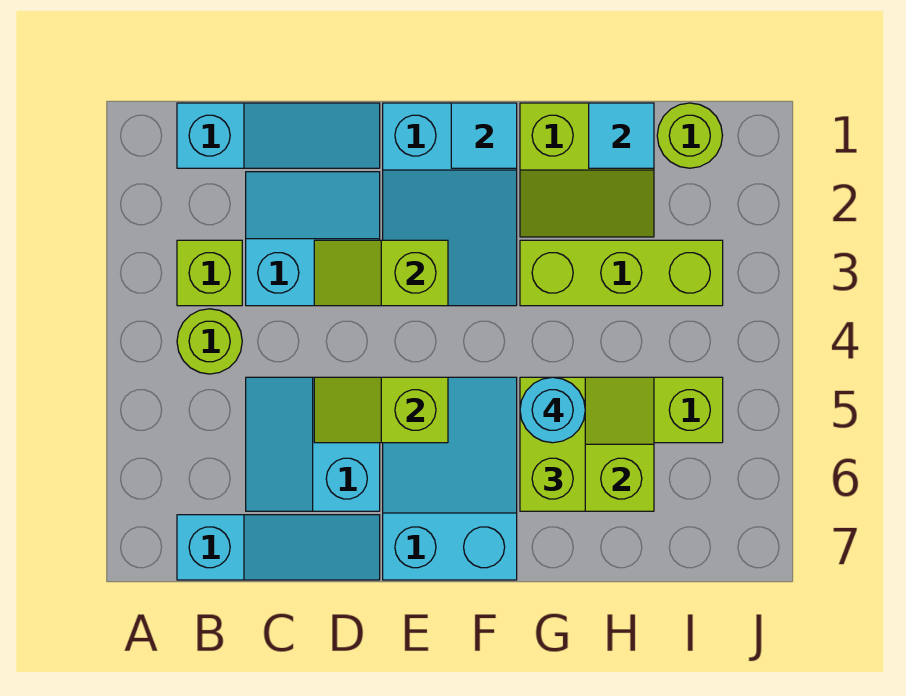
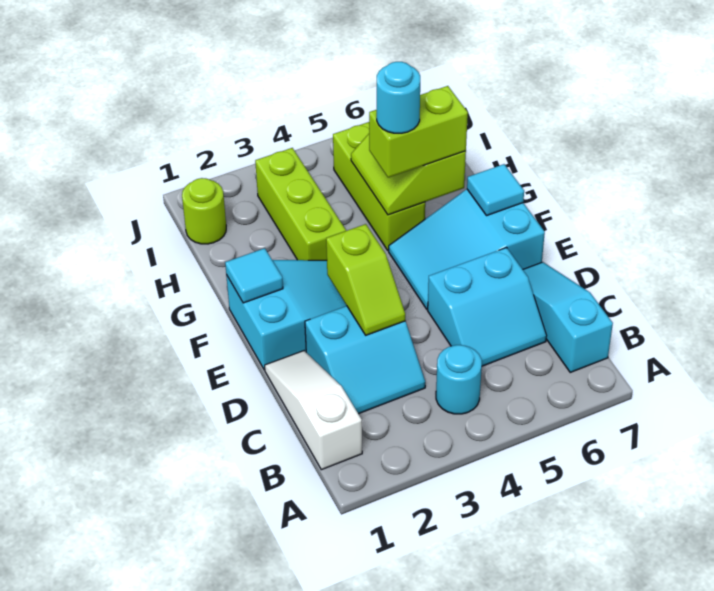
cyan slope B1:D1 level 1 top B -> white slope B1:D1 level 1 top B
lime brick B3 level 1 -> none
lime round brick B4 level 1 -> cyan round brick B4 level 1
cyan slope C2:D3 level 1 top 3 -> cyan slope C2:D3 level 1 top D
lime slope D5:E5 level 2 top E -> none
lime slope G1:H2 level 1 top 1 -> none
cyan tile H1 level 2 -> cyan tile F7 level 2

